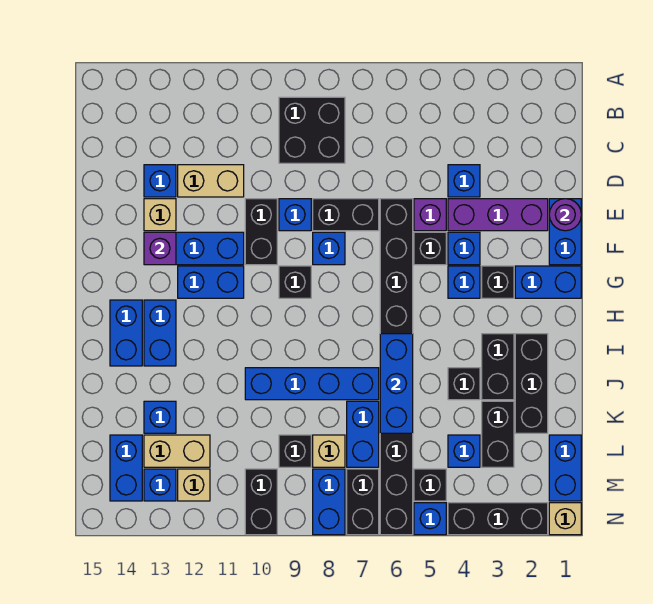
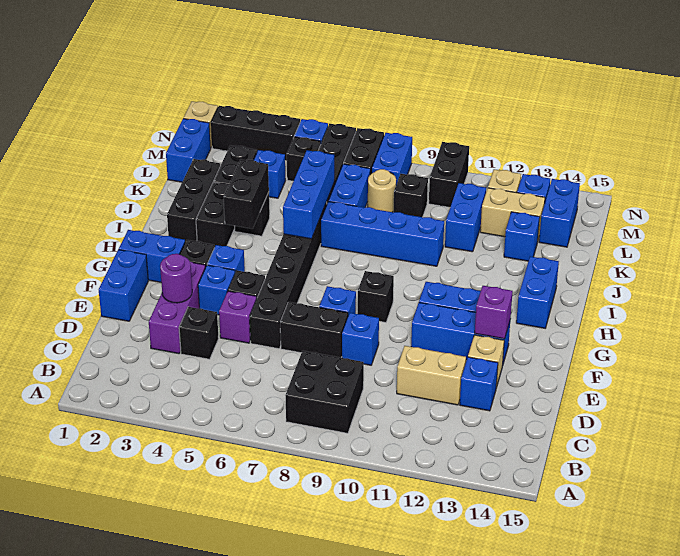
blue brick D4 level 1 -> black brick D4 level 1
purple round brick E1 level 2 -> purple round brick E3 level 2
purple brick E2:E4 level 1 -> purple brick D3:F3 level 1
black brick E10:F10 level 1 -> black brick I4:J4 level 2
blue brick H13:I13 level 1 -> blue brick K11:L11 level 1
tan brick L8 level 1 -> tan round brick L8 level 1

